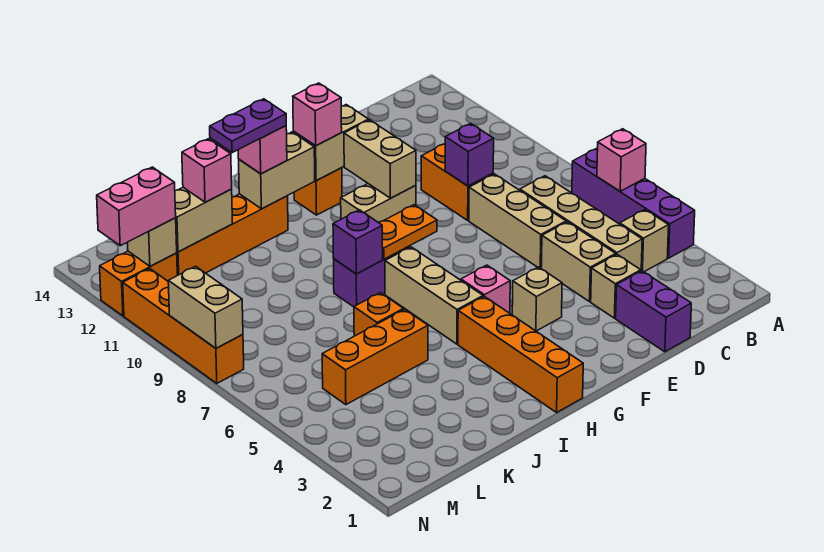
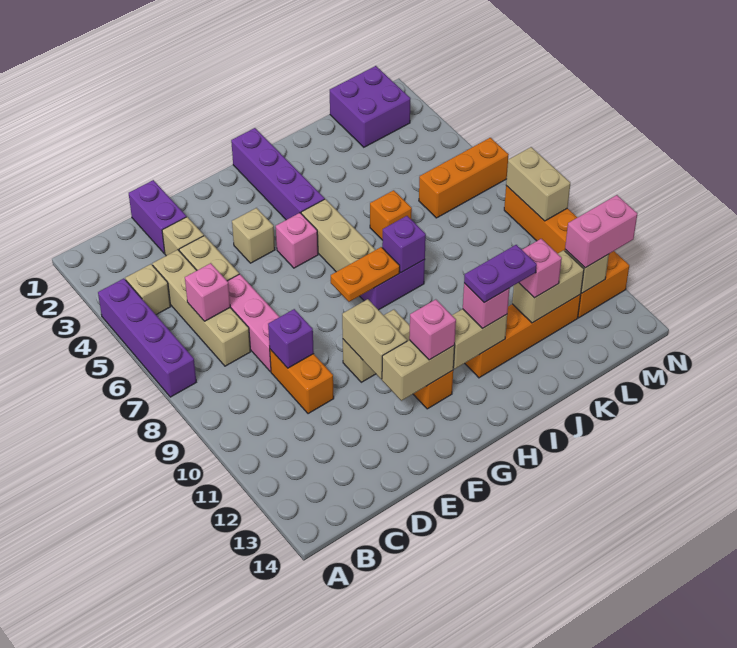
pink brick A6 level 2 -> pink brick C6 level 2
tan brick D6:D8 level 1 -> pink brick D6:D8 level 1
orange brick H1:H4 level 1 -> purple brick H1:H4 level 1
orange brick J5:L5 level 1 -> orange brick L6:N6 level 1
none -> purple brick L1:M2 level 1

